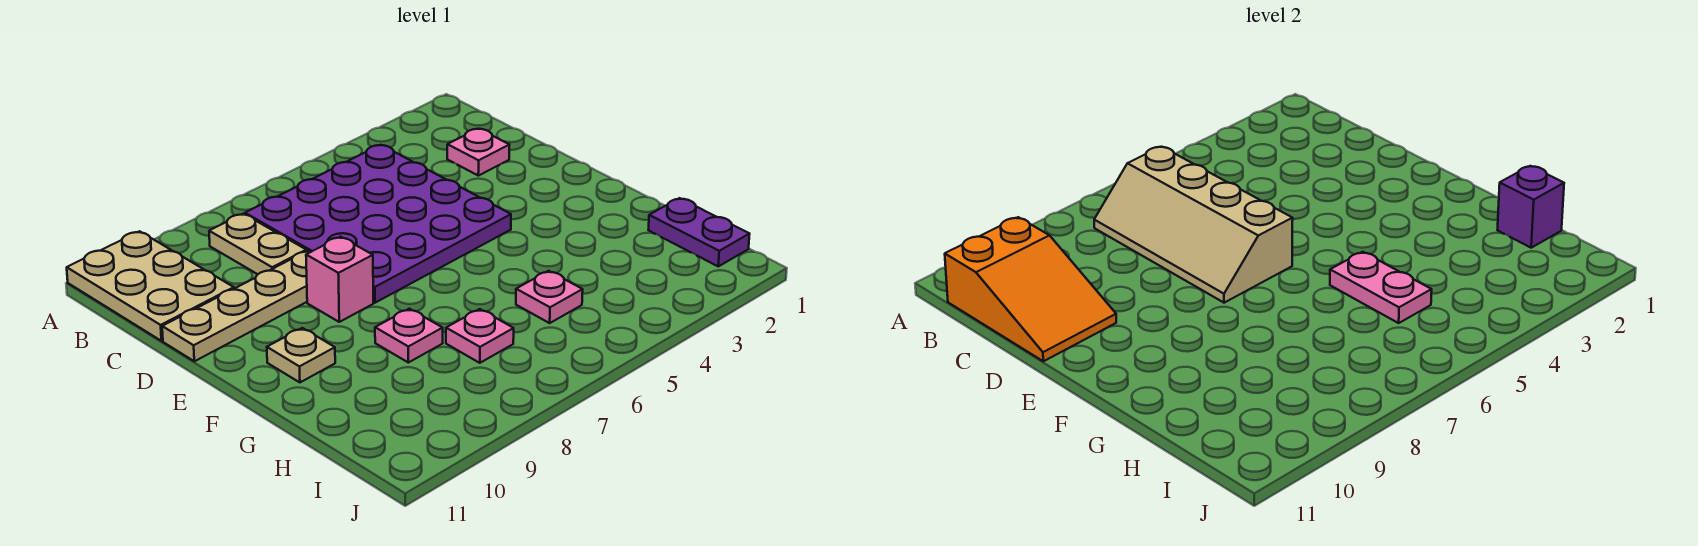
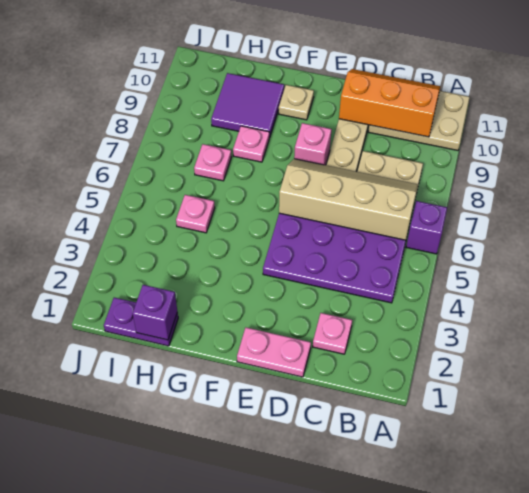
none -> purple brick A6 level 1
orange slope B10:D11 level 2 top B -> orange slope B10:D11 level 2 top 10
pink plate G5:H5 level 2 -> pink plate D1:E1 level 1
none -> purple tile G9:H10 level 1

